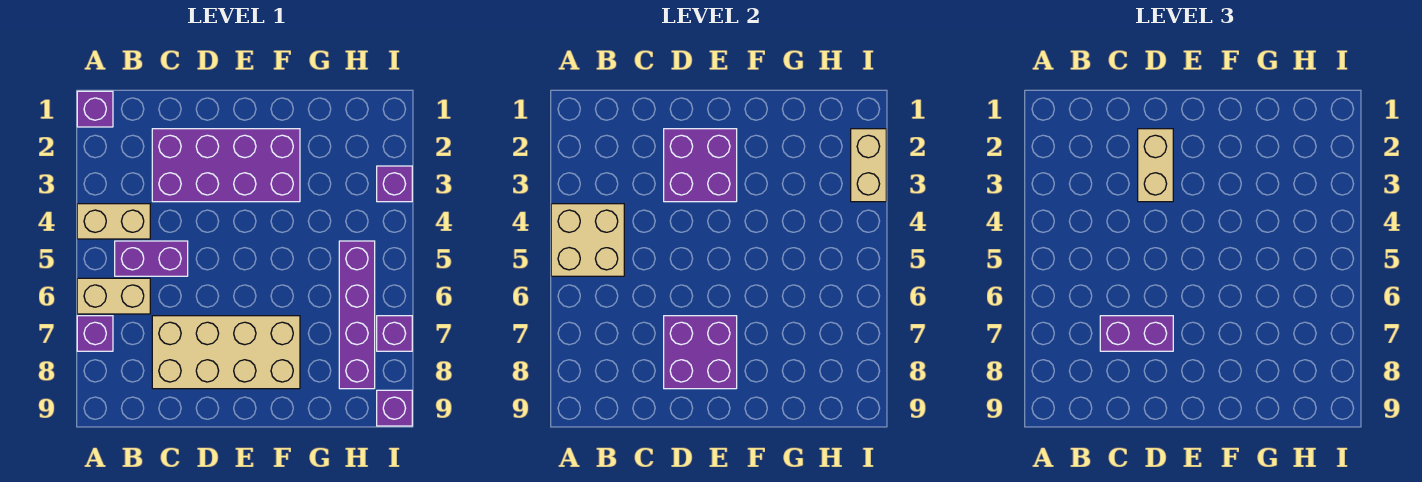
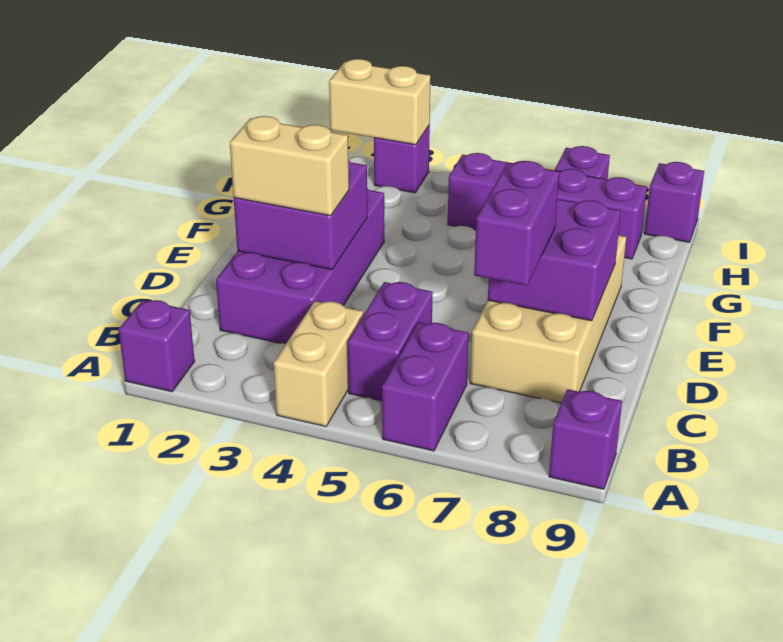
tan brick A4:B5 level 2 -> none
tan brick A6:B6 level 1 -> purple brick A6:B6 level 1
purple brick A7 level 1 -> purple brick A9 level 1

